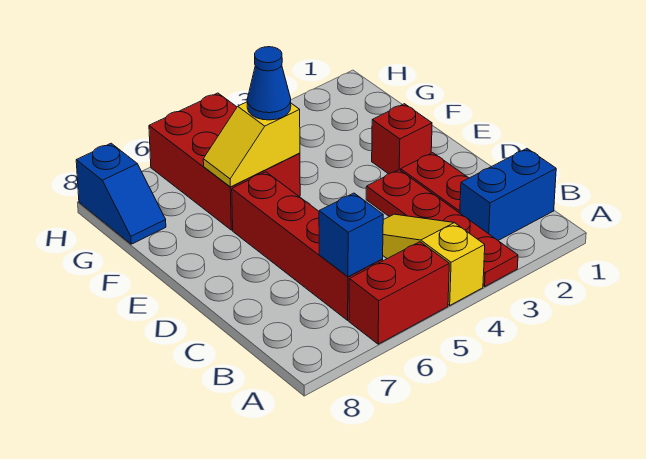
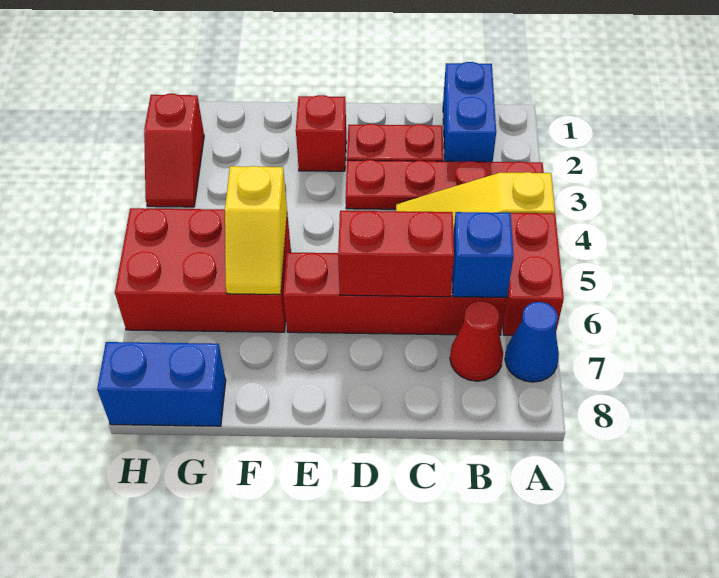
none -> red cone B7 level 1
none -> red brick C6:D6 level 2
blue cone F5 level 3 -> blue cone A7 level 1
blue slope G8:H8 level 1 top H -> blue brick G8:H8 level 1
none -> red slope H2:H3 level 1 top 2

